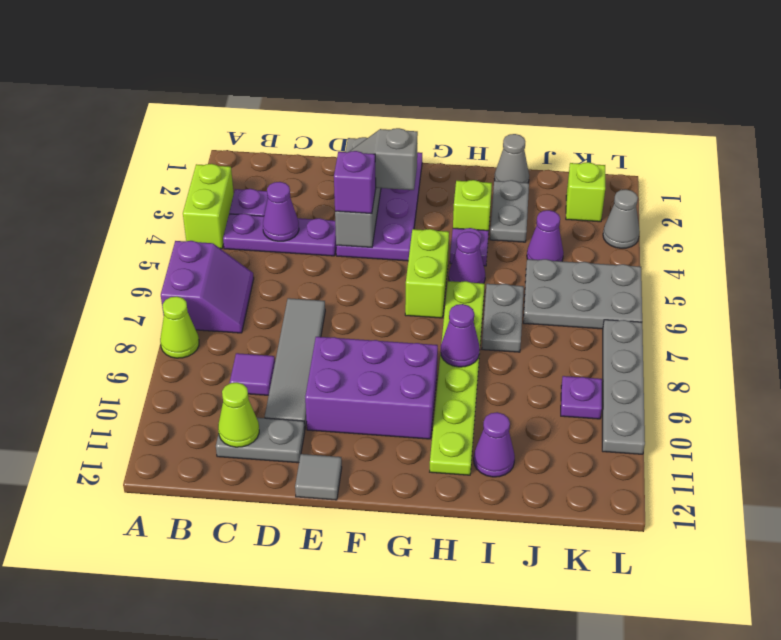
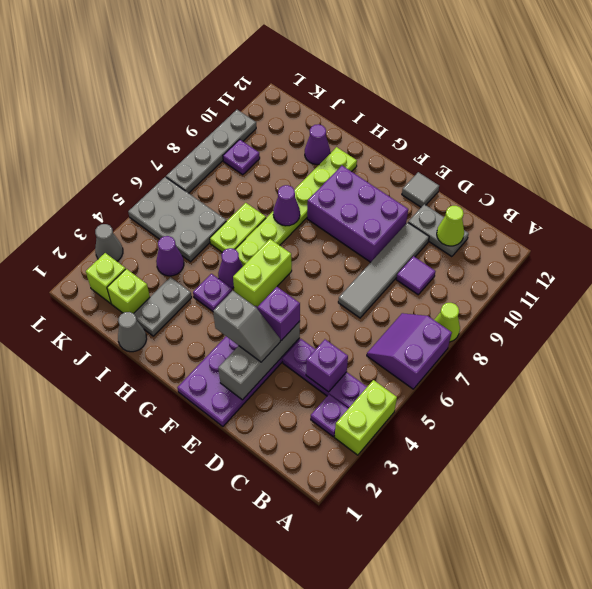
purple cone C4 level 2 -> purple brick C4 level 2
lime brick H3 level 1 -> lime brick J2 level 1
grey plate I6:I7 level 1 -> lime plate I6:I7 level 1

